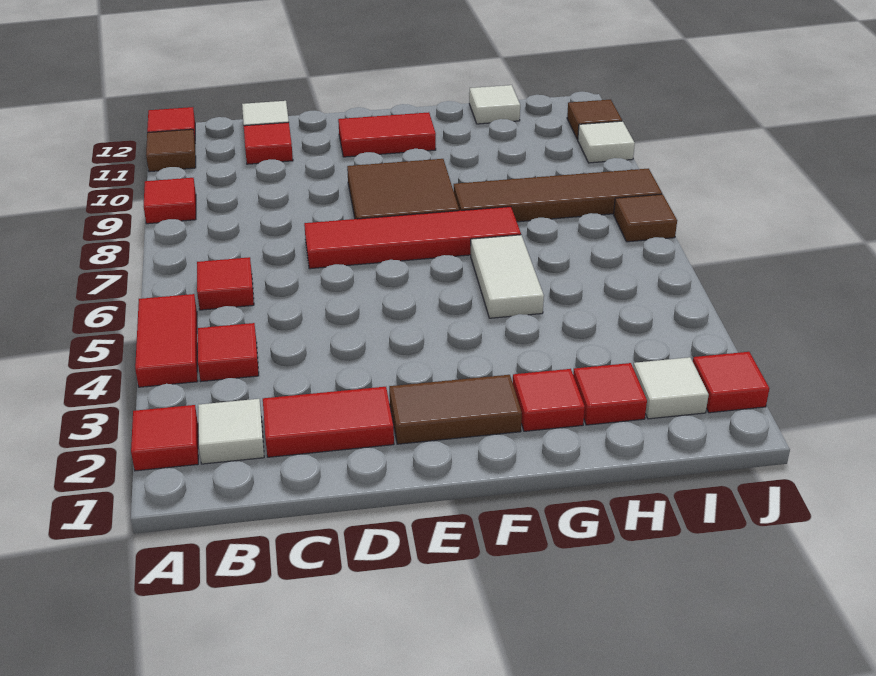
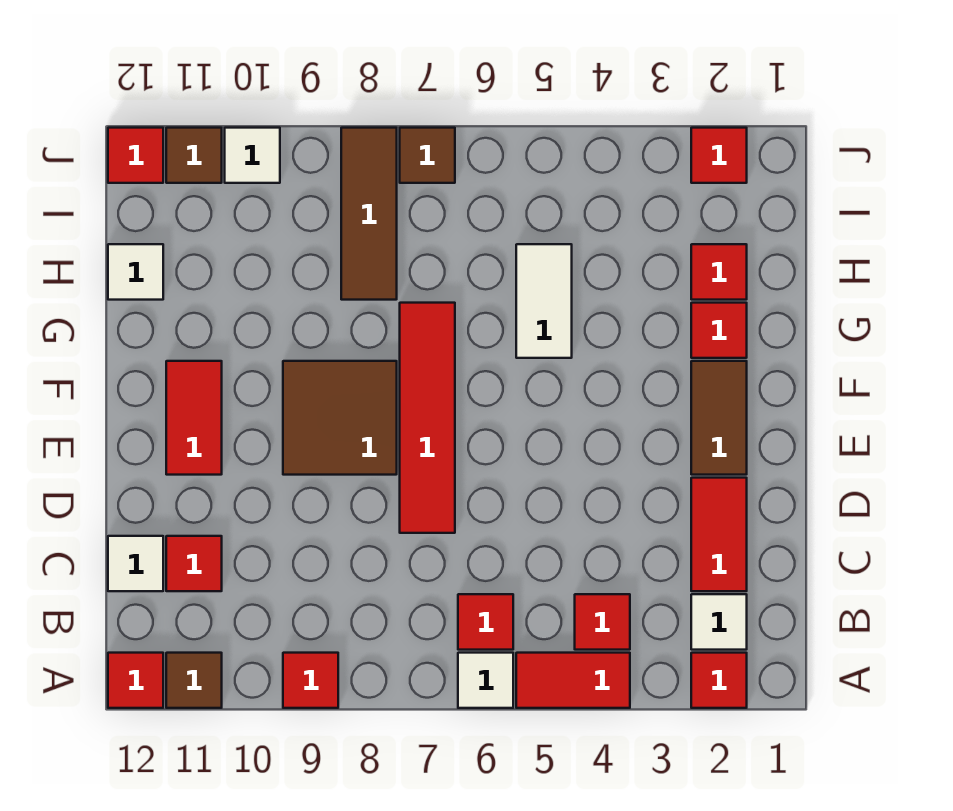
white tile G5:G6 level 1 -> white tile G5:H5 level 1
brown tile G8:J8 level 1 -> brown tile H8:J8 level 1
white tile I2 level 1 -> white tile A6 level 1
none -> red tile J12 level 1

